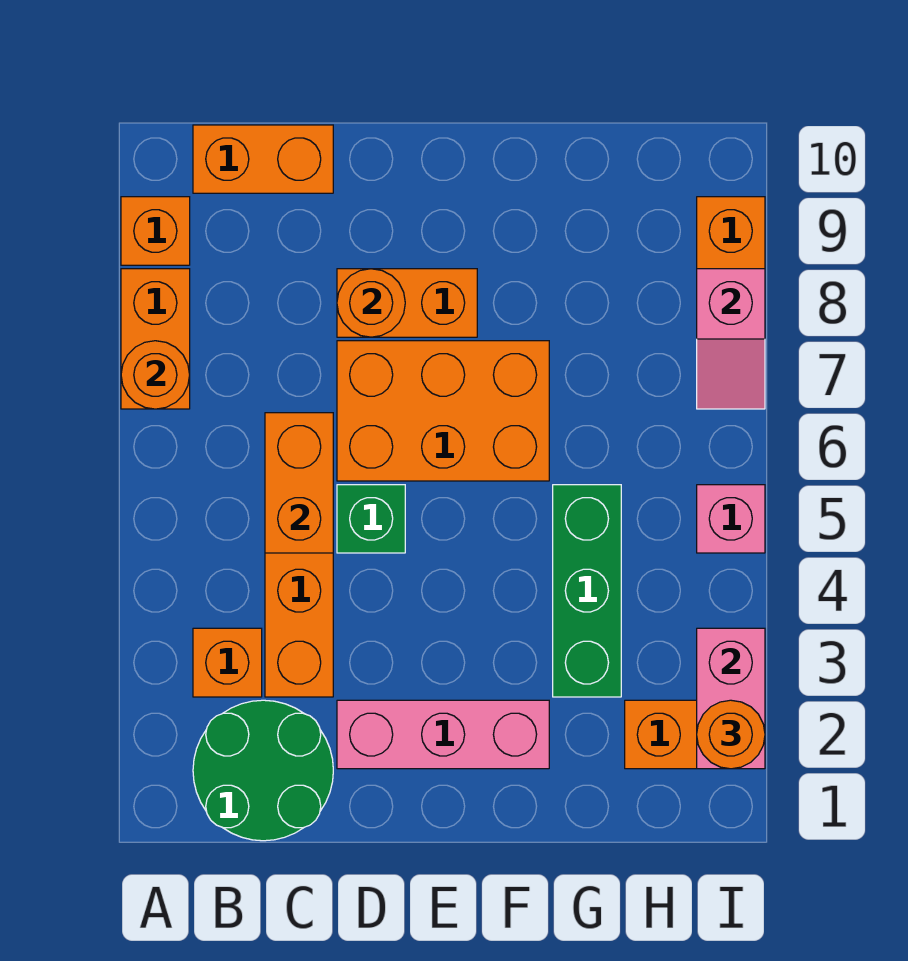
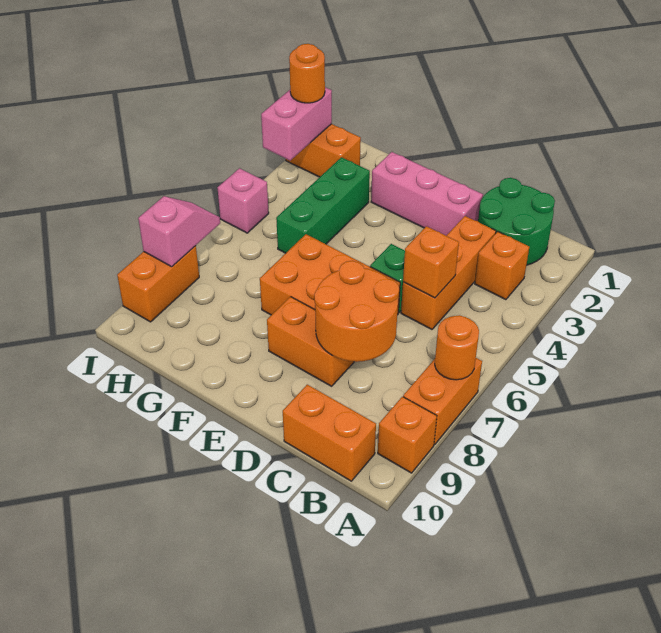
orange brick C5:C6 level 2 -> orange brick C5 level 2
orange round brick D8 level 2 -> orange round brick C7:D8 level 2

